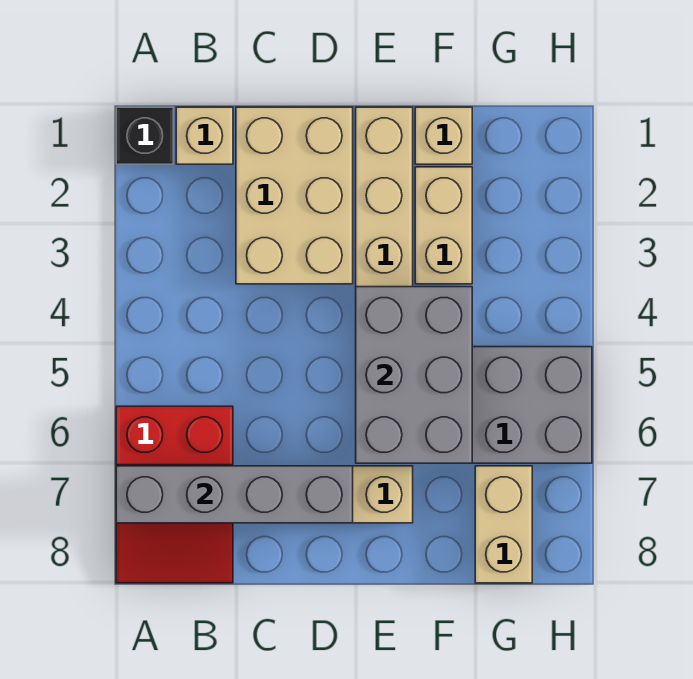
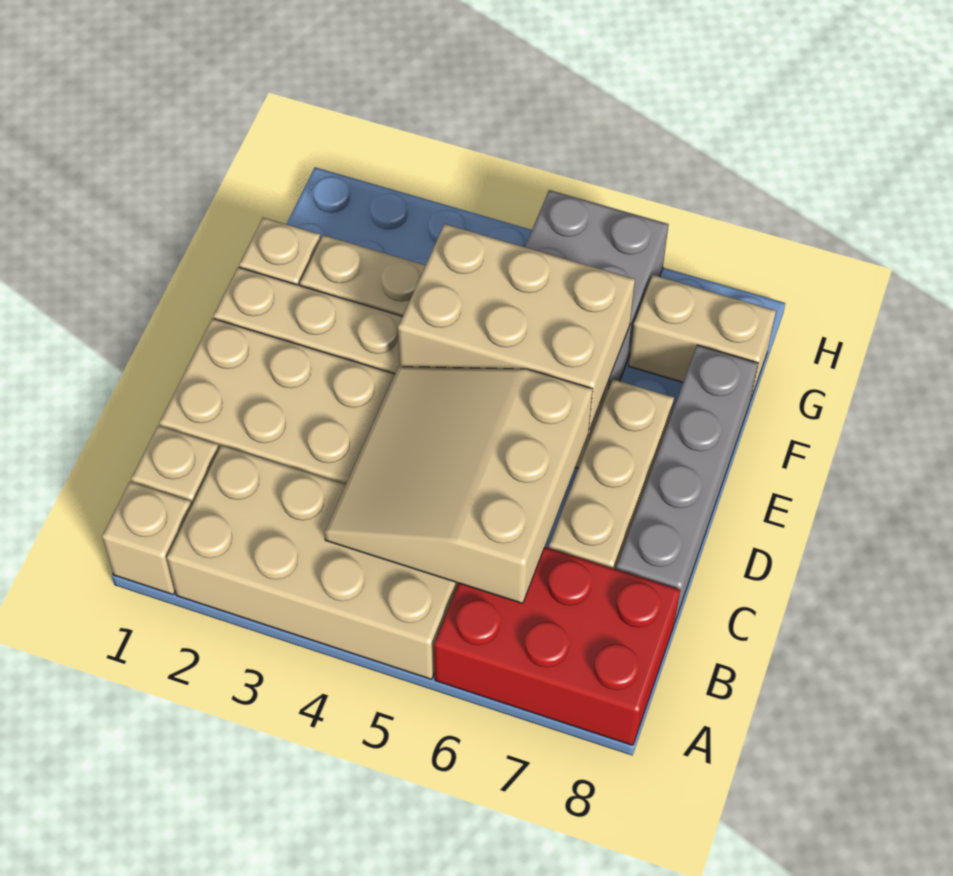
black brick A1 level 1 -> tan brick A1 level 1
none -> tan brick A2:B5 level 1
red slope A6:B8 level 1 top 6 -> red brick A6:B8 level 1
grey brick A7:D7 level 2 -> grey brick C8:F8 level 1
none -> tan slope B4:D6 level 2 top 6
grey brick E4:F6 level 2 -> tan brick E4:F6 level 2

